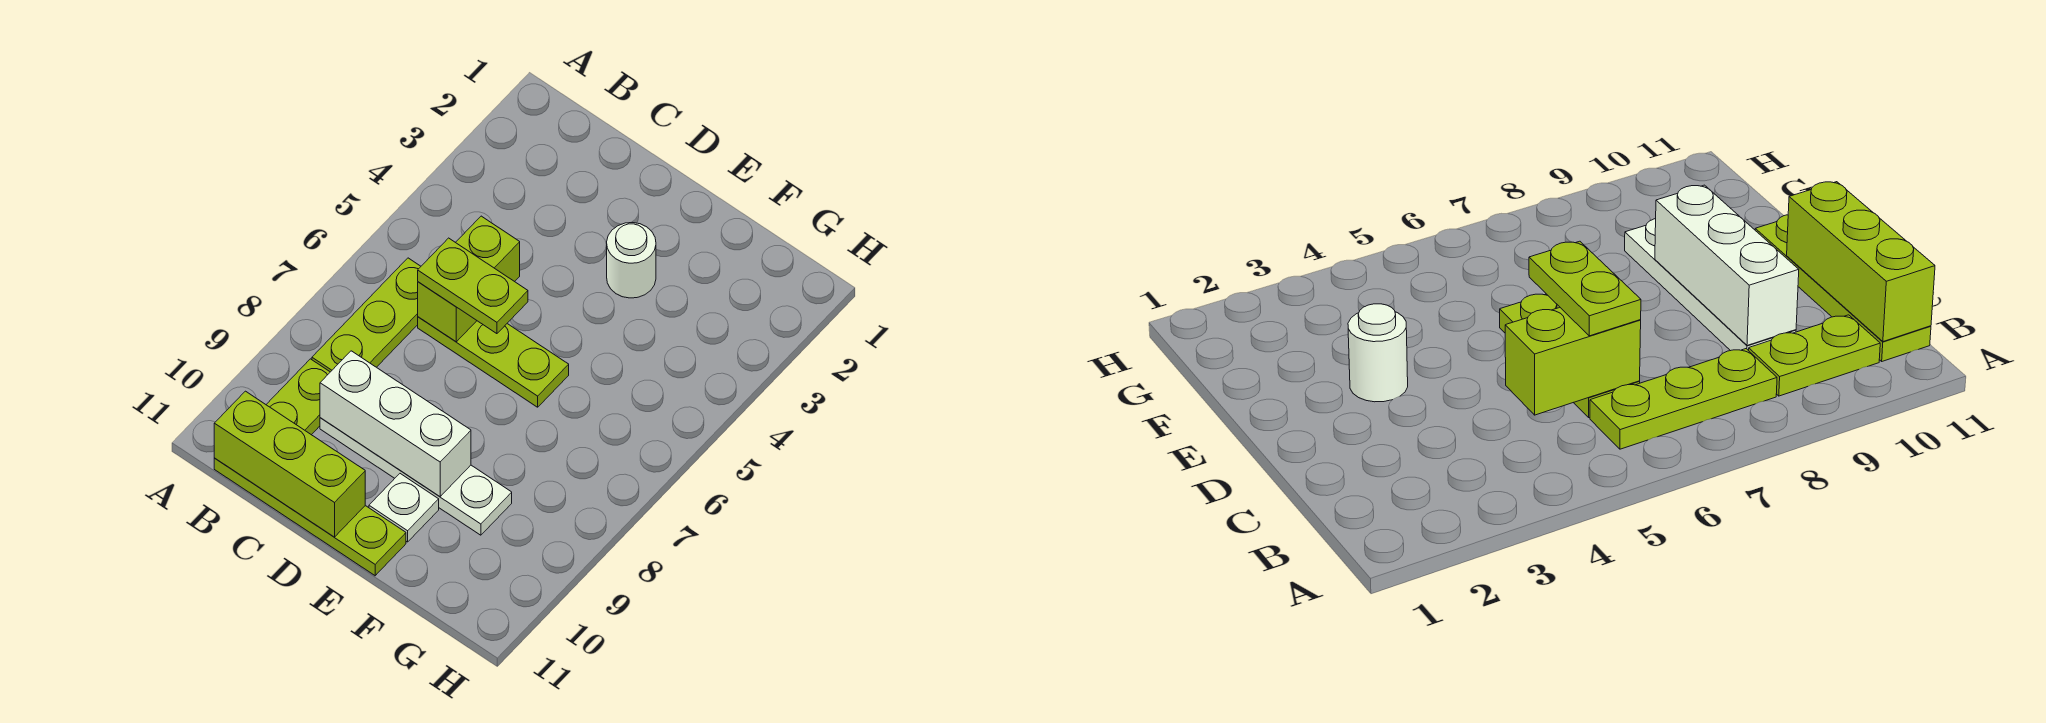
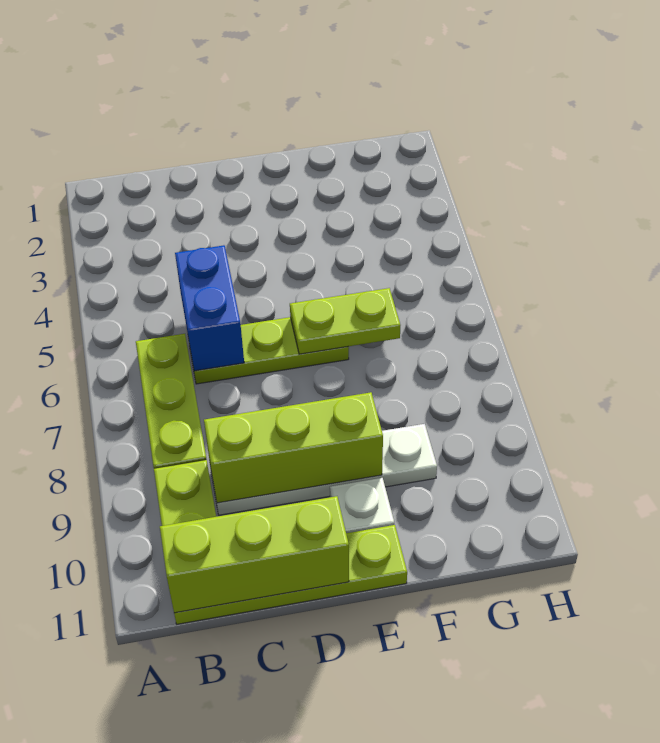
lime brick C5:C6 level 2 -> blue brick C5:C6 level 2
lime plate C6:D6 level 3 -> lime plate E6:F6 level 2
white brick C9:E9 level 2 -> lime brick C9:E9 level 2
white round brick E3 level 1 -> none

